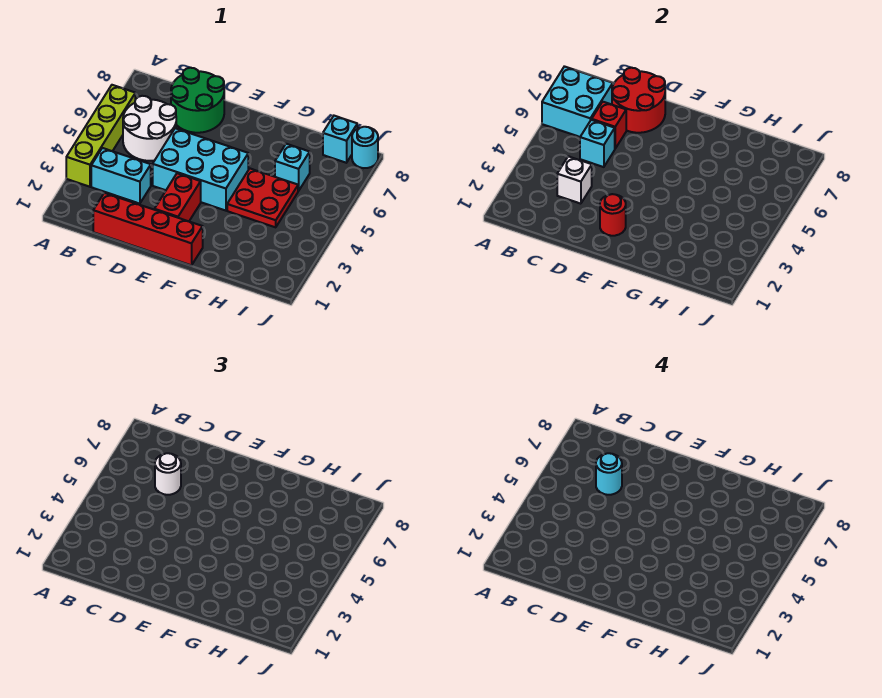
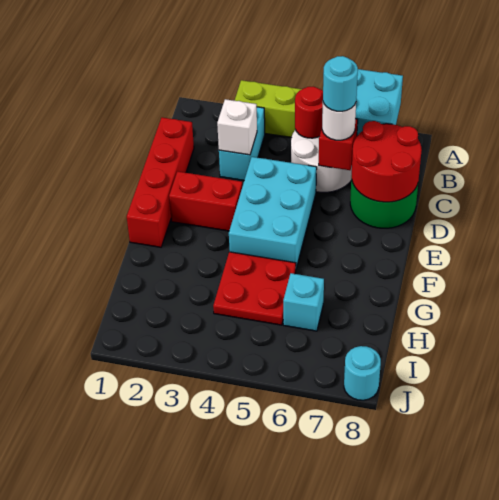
cyan brick C5 level 2 -> none
red round brick E2 level 2 -> red round brick B5 level 2
cyan brick I8 level 1 -> none

